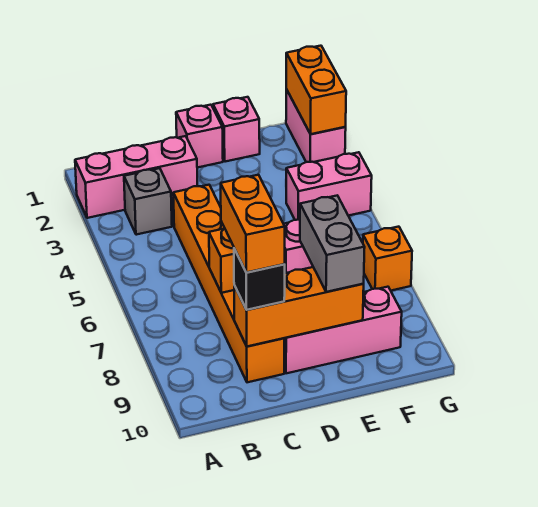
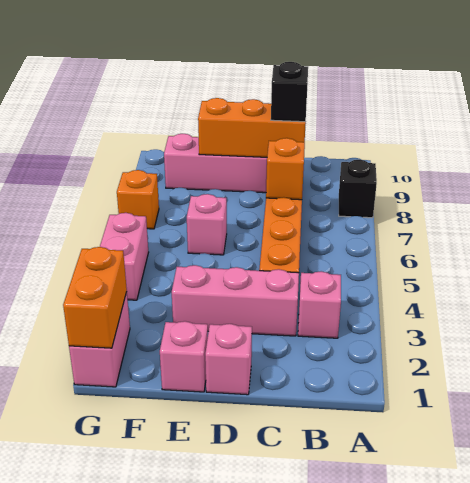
pink brick A2:C2 level 1 -> pink brick C3:E3 level 1
none -> black brick A8 level 1
grey brick B3 level 1 -> pink brick B3 level 1
orange brick C8:C9 level 4 -> none
grey brick E8:E9 level 3 -> none
pink brick F4:G4 level 1 -> pink brick G4:G5 level 1

